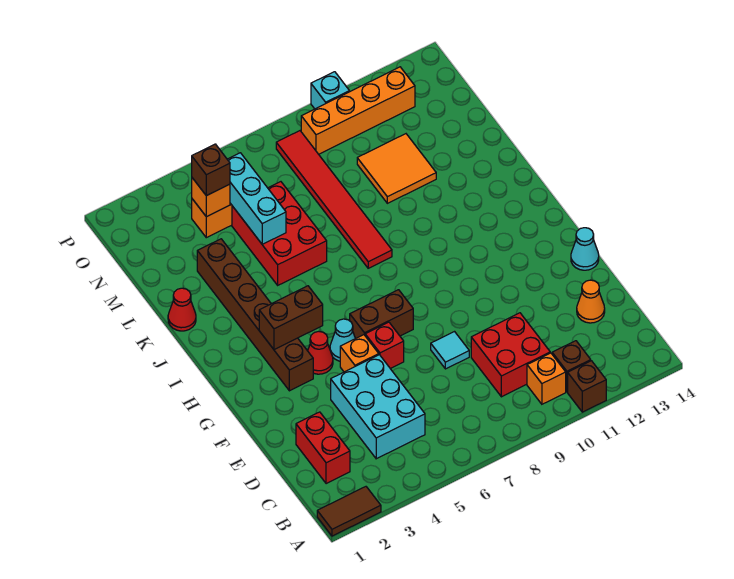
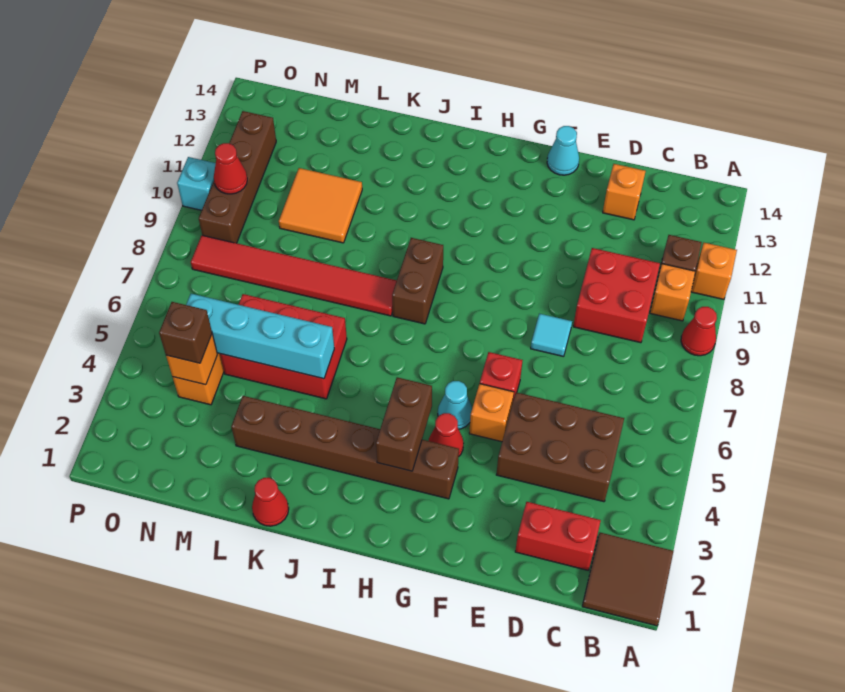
brown tile A1:A2 level 1 -> brown tile A1:B2 level 1
none -> red cone A9 level 1
brown brick A11 level 1 -> orange brick A11 level 1
cyan brick C4:E5 level 1 -> brown brick C4:E5 level 1
orange cone D13 level 1 -> orange brick D13 level 1
brown brick G6:G7 level 1 -> brown brick I8:I9 level 1
cyan brick L5:N5 level 2 -> cyan brick K5:N5 level 2
orange brick O9:O12 level 1 -> brown brick O9:O12 level 1
none -> red cone O10 level 2

